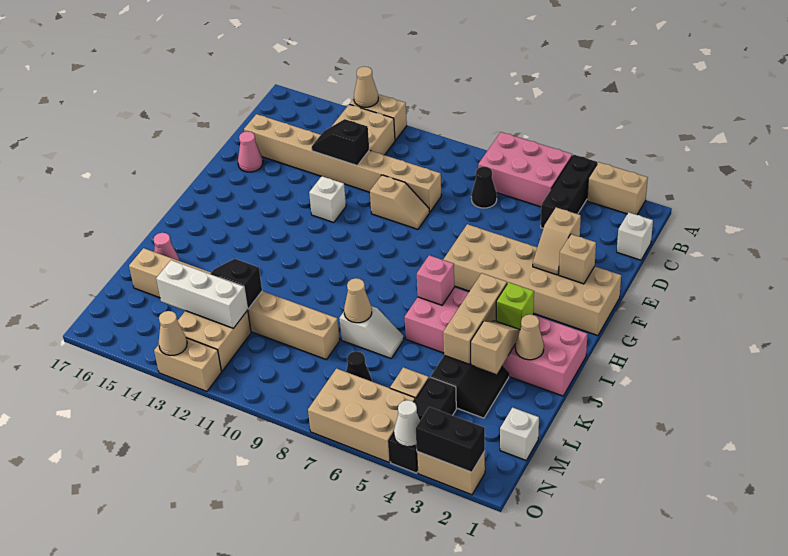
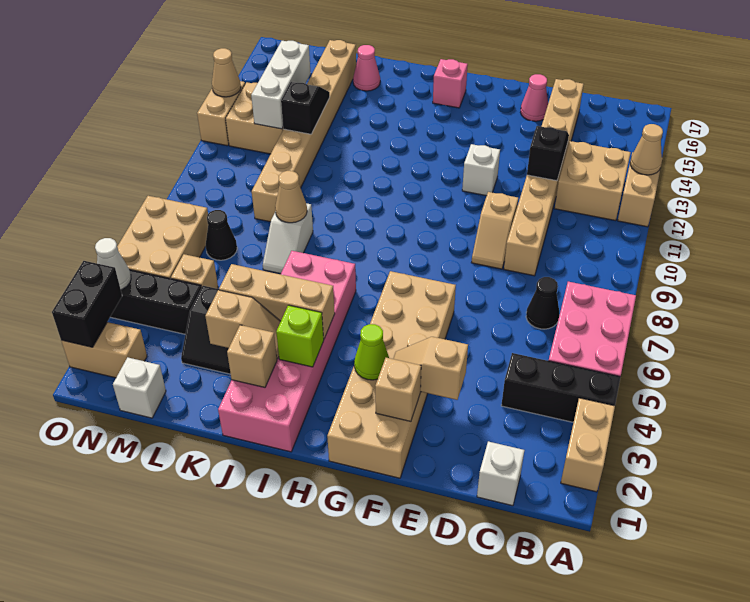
none -> lime cone G3 level 2
pink brick I6 level 2 -> pink brick H16 level 1
tan cone J2 level 2 -> tan brick J2 level 2
tan brick O2:O3 level 1 -> tan brick N2:O2 level 1

